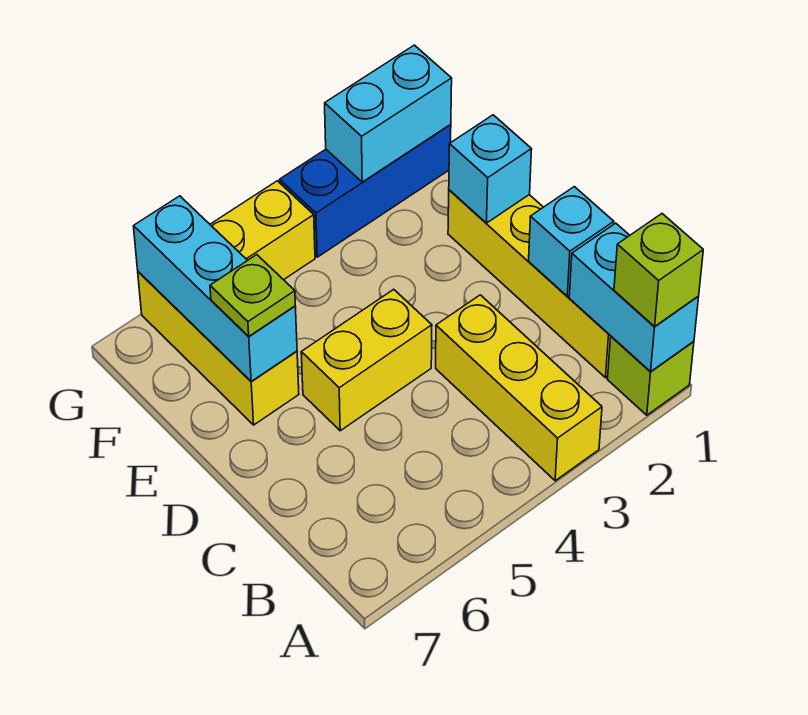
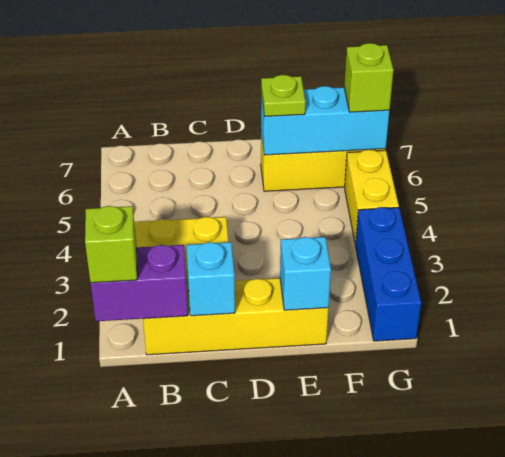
lime brick A1 level 1 -> lime brick G6 level 3
cyan brick A1:B1 level 2 -> purple brick A1:B1 level 2
yellow brick D4:D5 level 1 -> none
cyan brick G1:G2 level 2 -> none

